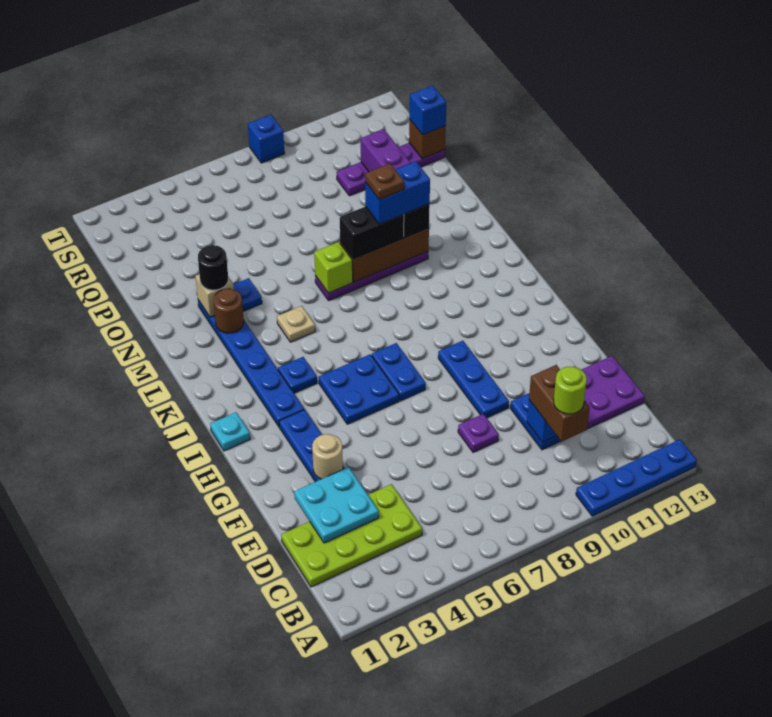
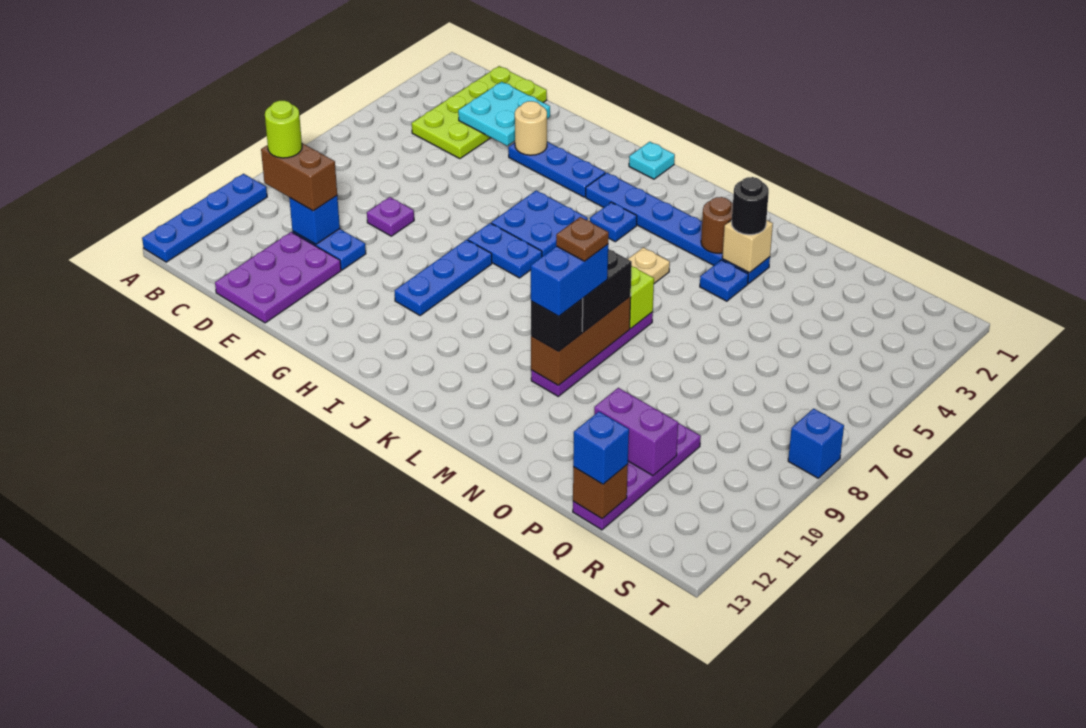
blue plate F9:H9 level 1 -> blue plate H8:H10 level 1

